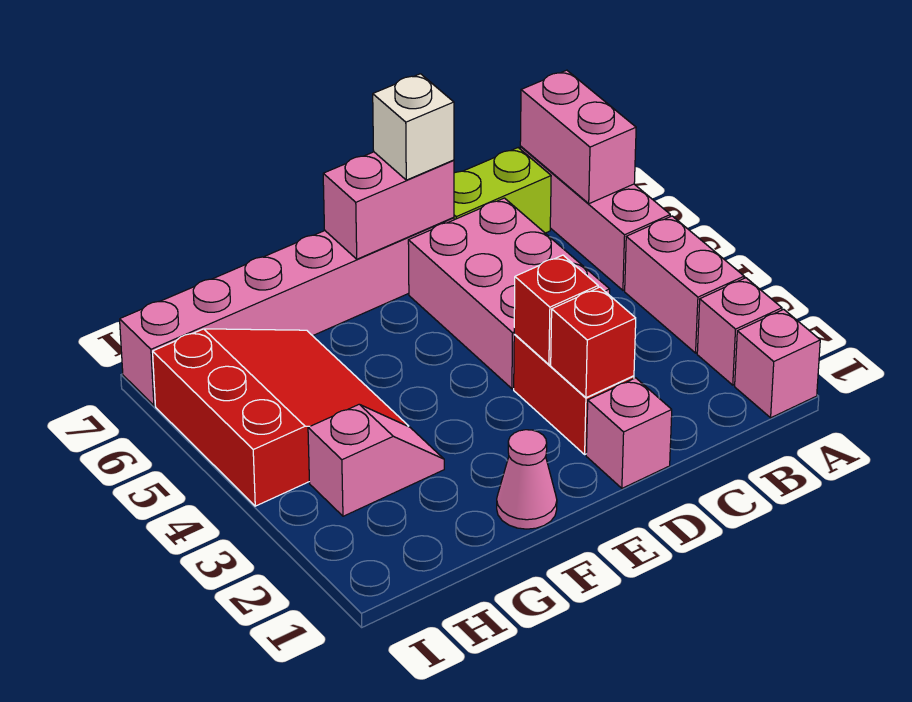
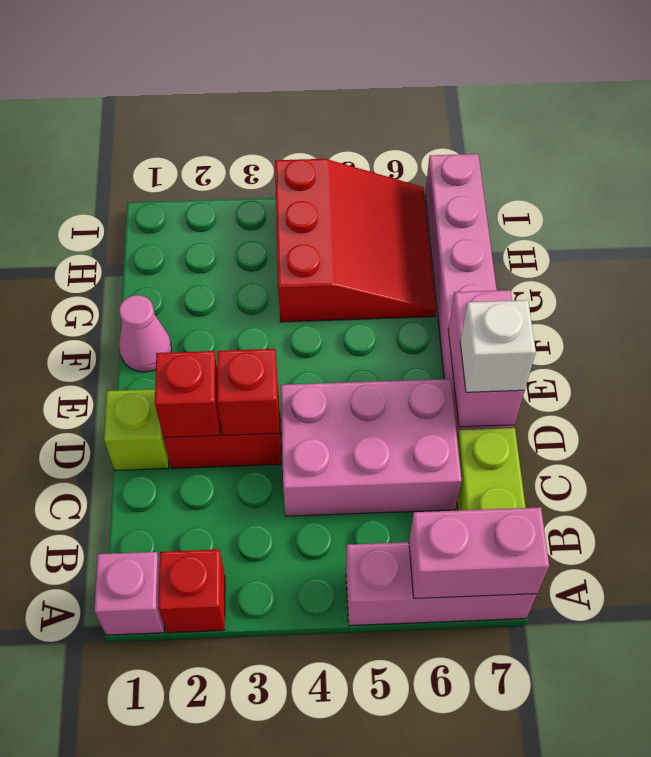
pink brick A2 level 1 -> red brick A2 level 1
pink brick A3:A4 level 1 -> none
pink brick D1 level 1 -> lime brick D1 level 1
pink slope G3:H3 level 1 top H -> none
red slope G4:I6 level 1 top I -> red slope G4:I6 level 1 top 4

